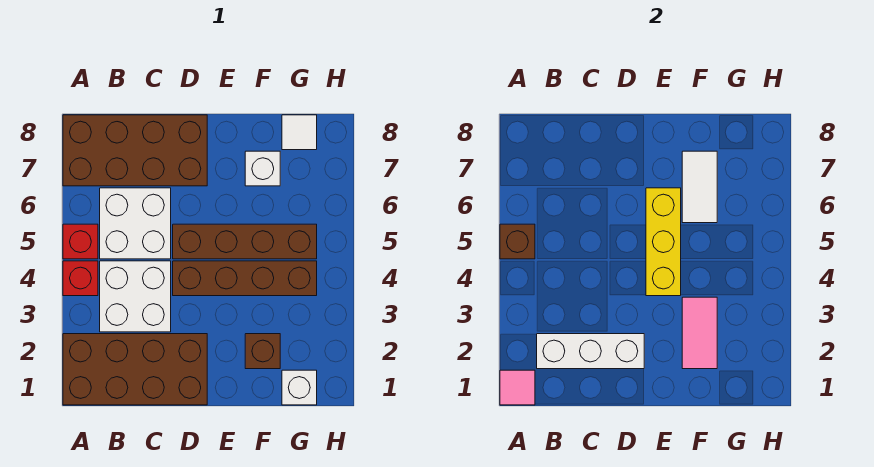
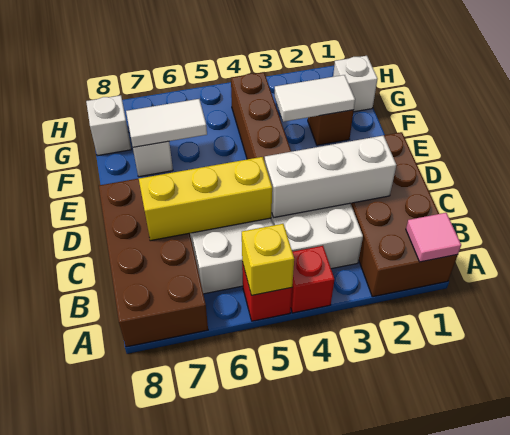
brown brick A5 level 2 -> yellow brick A5 level 2
white brick B2:D2 level 2 -> white brick C2:C4 level 2
brown brick D5:G5 level 1 -> none
yellow brick E4:E6 level 2 -> yellow brick C5:C7 level 2
pink tile F2:F3 level 2 -> white tile F2:F3 level 2
white tile G8 level 1 -> white brick G8 level 1

